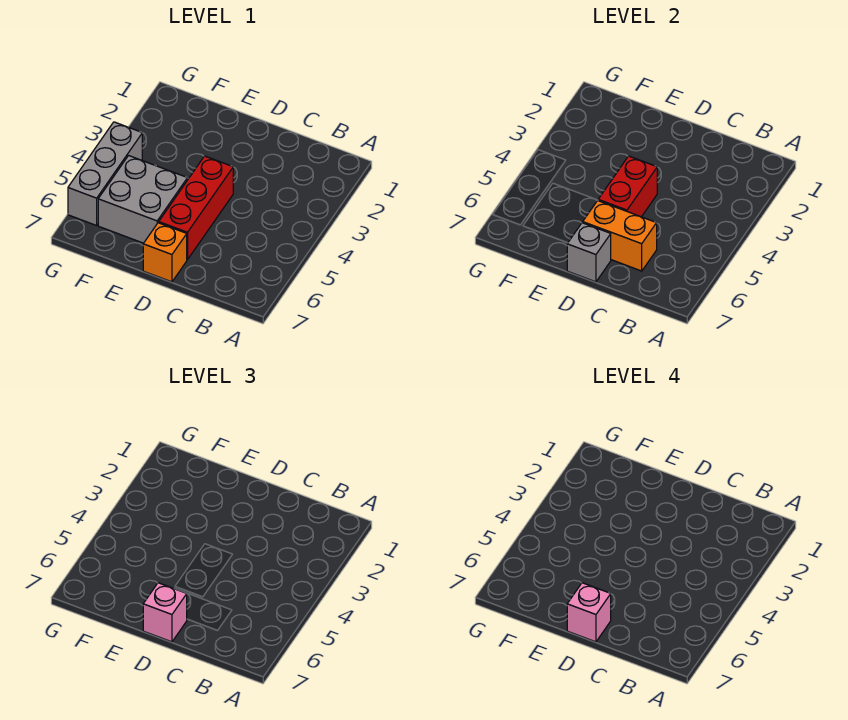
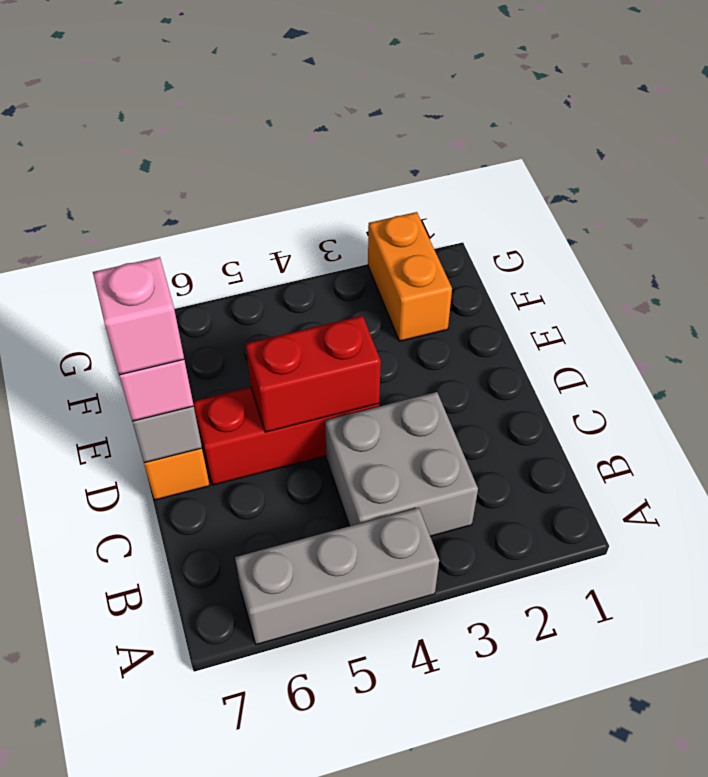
orange brick C6:D6 level 2 -> orange brick F2:G2 level 1
grey brick E5:F6 level 1 -> grey brick B3:C4 level 1
grey brick G4:G6 level 1 -> grey brick A4:A6 level 1

